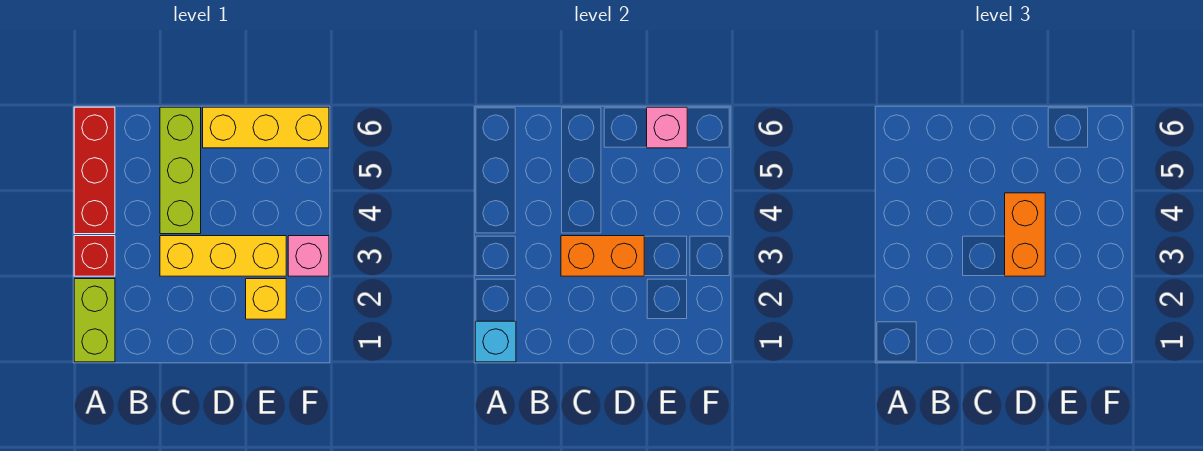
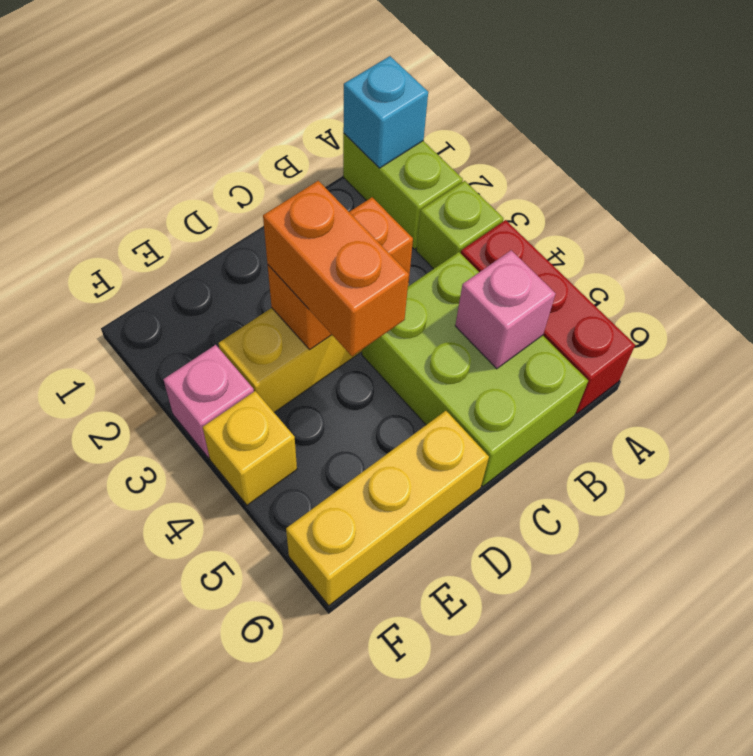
red brick A3 level 1 -> lime brick A3 level 1
lime brick C4:C6 level 1 -> lime brick B4:C6 level 1
yellow brick E2 level 1 -> yellow brick F4 level 1
pink brick E6 level 2 -> pink brick B5 level 2

